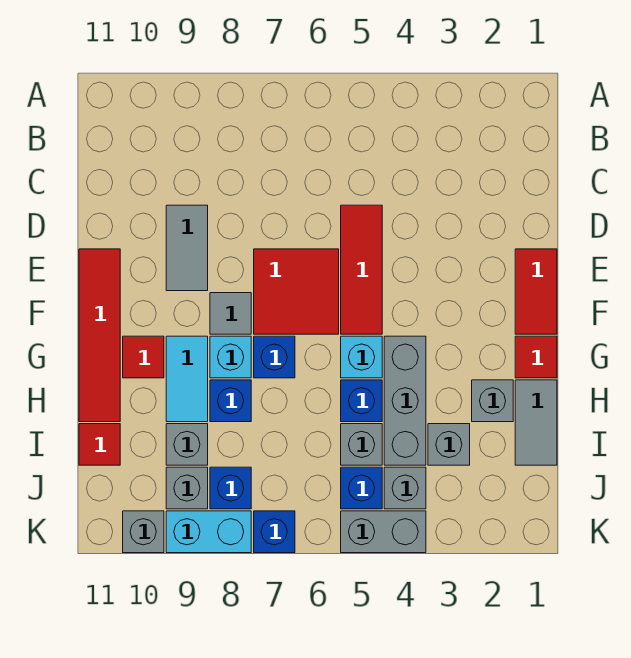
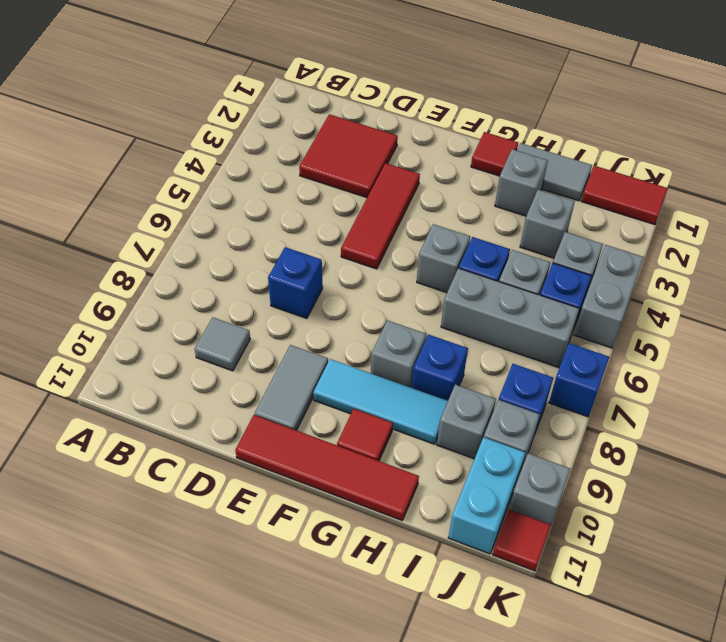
red tile D5:F5 level 1 -> red tile E3:E5 level 1
grey tile D9:E9 level 1 -> grey tile E9:E10 level 1
red tile E1:F1 level 1 -> red tile J1:K1 level 1
red tile E6:F7 level 1 -> red tile C2:D3 level 1
grey tile F8 level 1 -> grey tile C9 level 1
grey brick G4:I4 level 1 -> grey brick H6:J6 level 1
cyan brick G5 level 1 -> grey brick G5 level 1
blue brick G7 level 1 -> blue brick D7 level 1
cyan brick G8 level 1 -> grey brick G8 level 1
cyan tile G9:H9 level 1 -> cyan tile F9:H9 level 1
red tile I11 level 1 -> red tile K11 level 1
cyan brick K8:K9 level 1 -> cyan brick J10:J11 level 1

